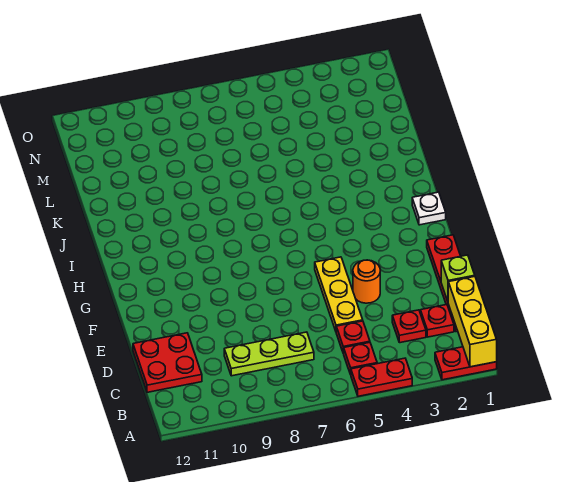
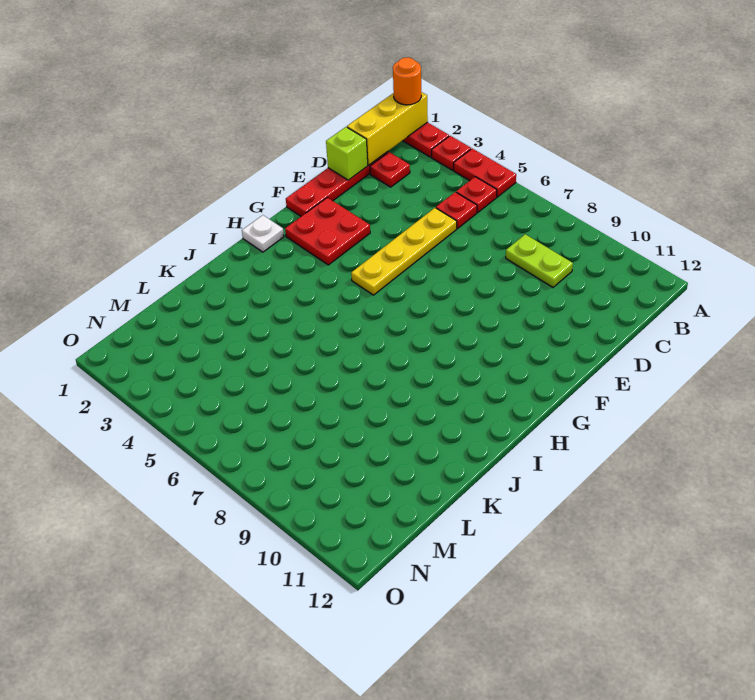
red plate C3 level 1 -> red plate A3 level 1
lime plate C7:C9 level 1 -> lime plate C8:C9 level 1
red plate C11:D12 level 1 -> red plate F2:G3 level 1
yellow plate D5:F5 level 1 -> yellow plate D5:G5 level 1
orange round brick E4 level 1 -> orange round brick A1 level 3

